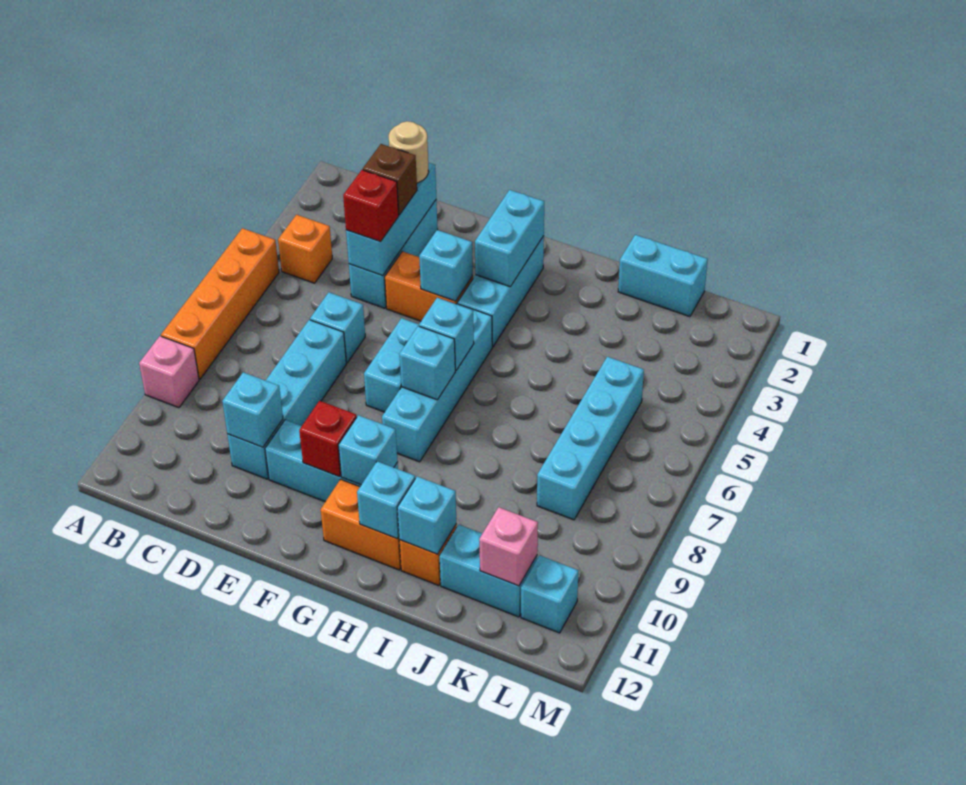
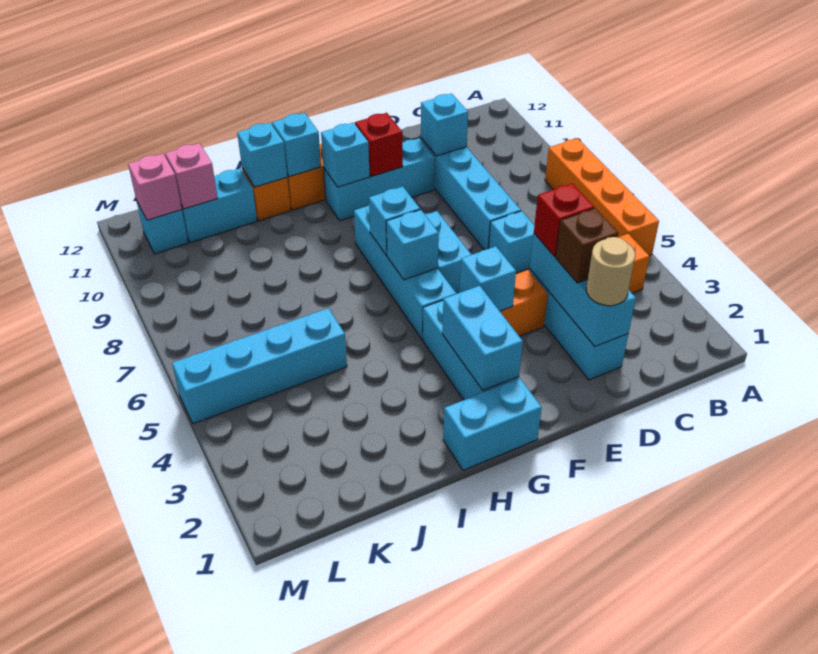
pink brick A9 level 1 -> pink brick L11 level 2
cyan brick J1:K1 level 1 -> cyan brick G1:H1 level 1
cyan brick K5:K8 level 1 -> cyan brick J5:M5 level 1

